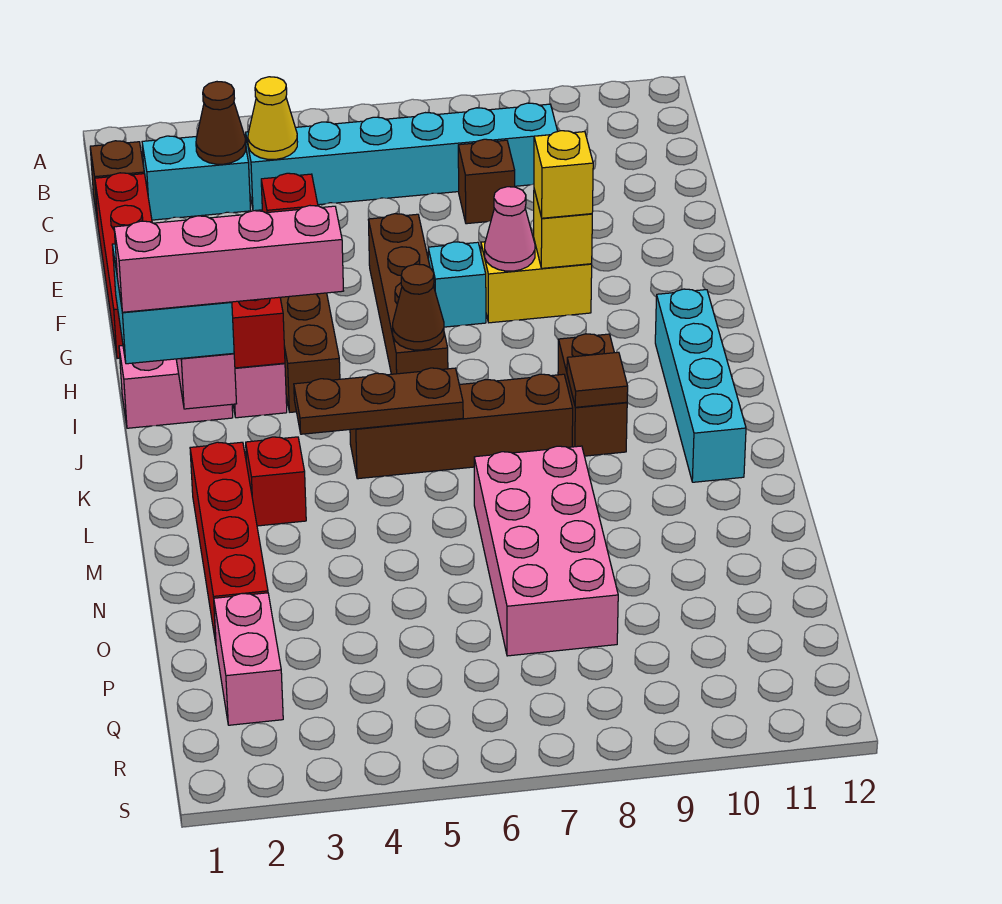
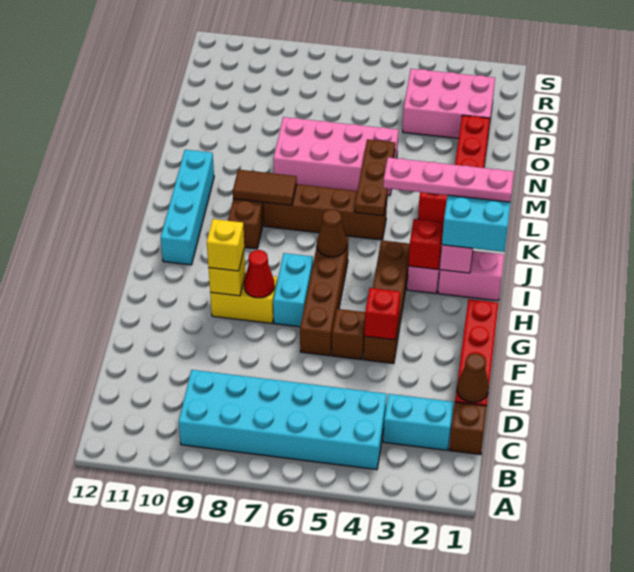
brown cone C3 level 2 -> brown cone D1 level 2
cyan brick C4:C9 level 1 -> cyan brick B4:C9 level 1
yellow cone C4 level 2 -> none
brown brick D8 level 1 -> brown brick F5 level 1
cyan brick G7 level 1 -> cyan brick G7:H7 level 1
pink cone G8 level 2 -> red cone G8 level 2
pink brick J1:J4 level 4 -> pink plate J1:J4 level 4
brown plate K4:K6 level 2 -> brown plate K5:M5 level 2
brown tile K9 level 2 -> brown tile K8:K9 level 2
pink brick M7:P8 level 1 -> pink brick M5:N8 level 1
pink brick P2:Q2 level 1 -> pink brick P2:Q4 level 1

